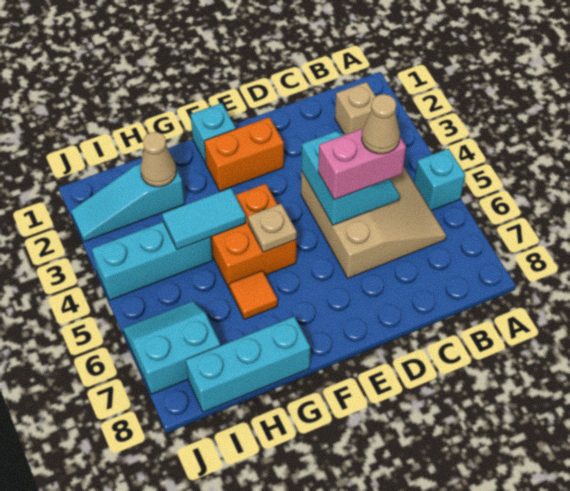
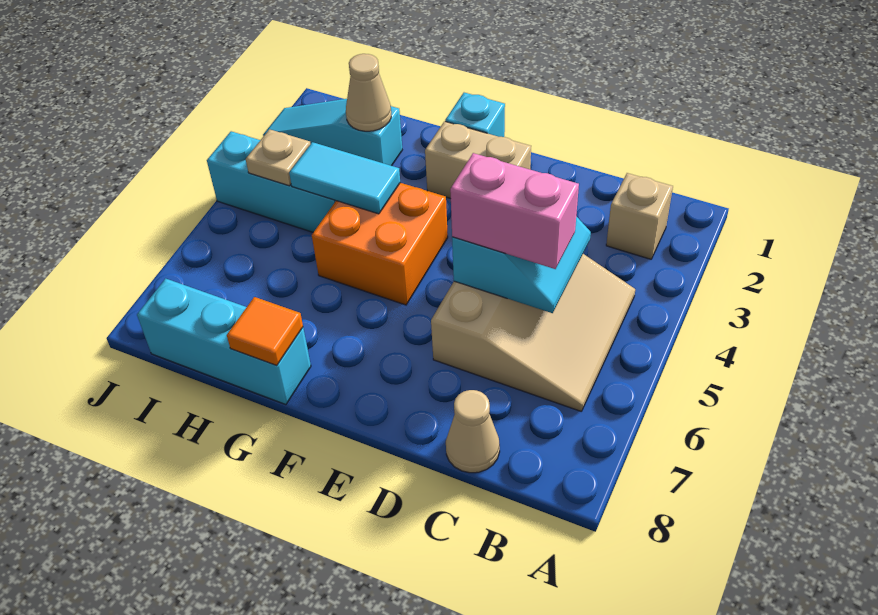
cyan brick A5 level 1 -> none
tan cone C5 level 4 -> tan cone C8 level 1
orange brick E2:F2 level 1 -> tan brick E2:F2 level 1
tan plate F5 level 2 -> tan plate I4 level 2
orange tile G6 level 1 -> orange tile G8 level 2
cyan slope I6:J7 level 1 top 7 -> none

